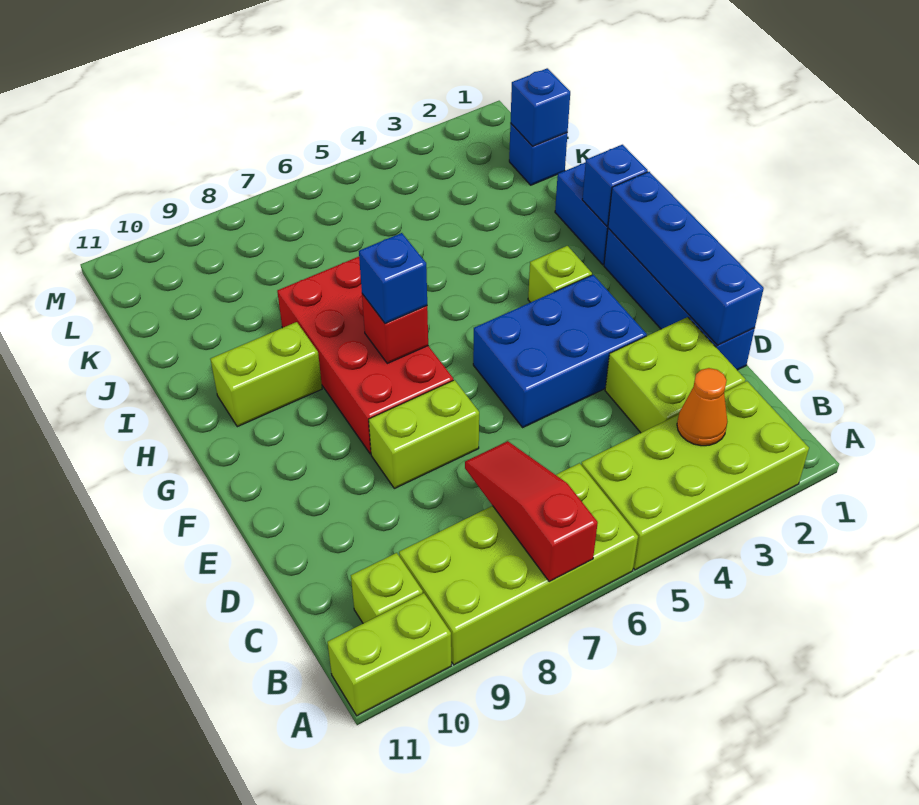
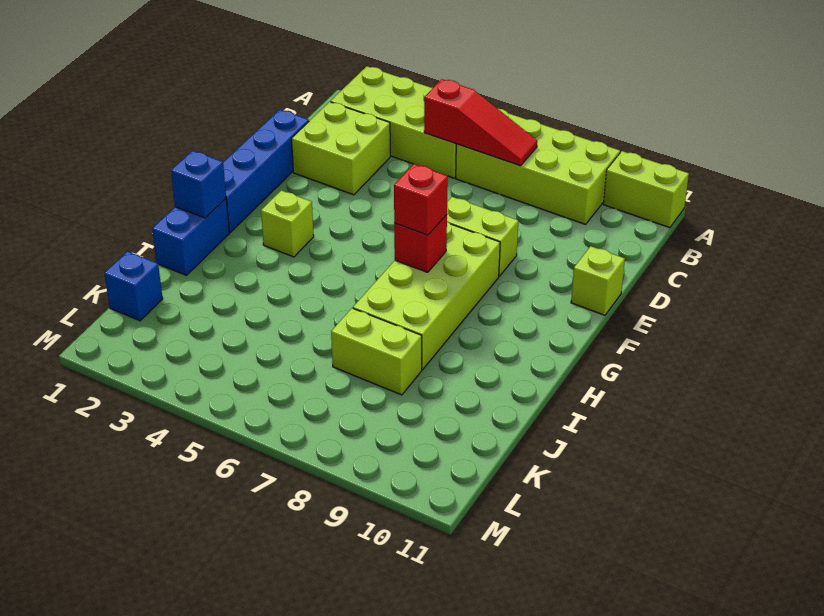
red slope A7:C7 level 2 top A -> red slope B5:B7 level 2 top 5
orange cone B3 level 2 -> none
lime brick B10 level 1 -> lime brick E11 level 1
blue brick D1:G1 level 2 -> none
blue brick E3:F5 level 1 -> none
red brick F7:I8 level 1 -> lime brick F7:I8 level 1
blue brick G7 level 3 -> red brick G7 level 3
lime brick H9:H10 level 1 -> lime brick J7:J8 level 1
blue brick K1 level 2 -> none

